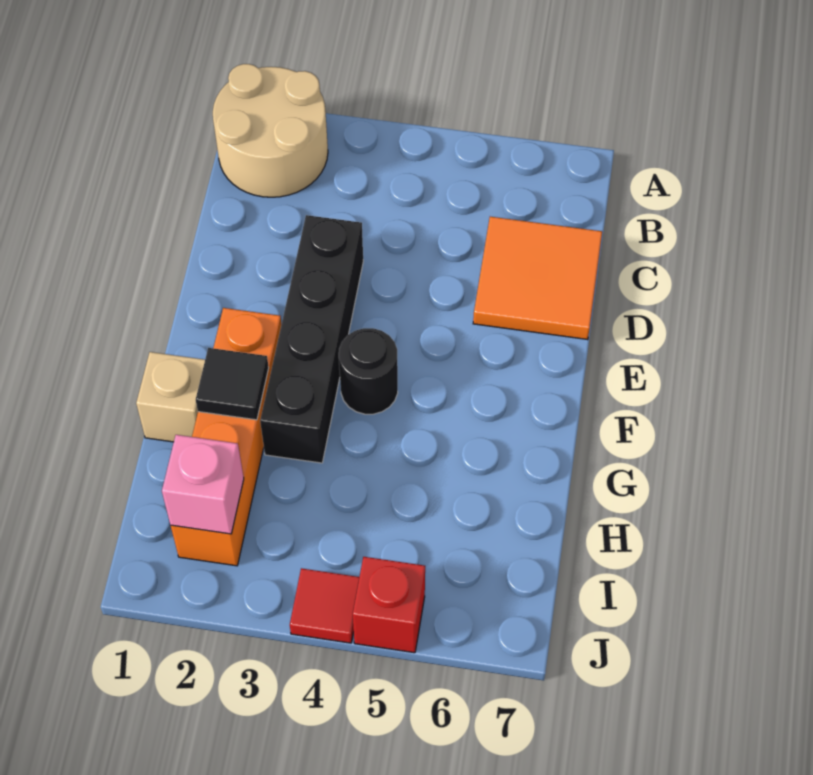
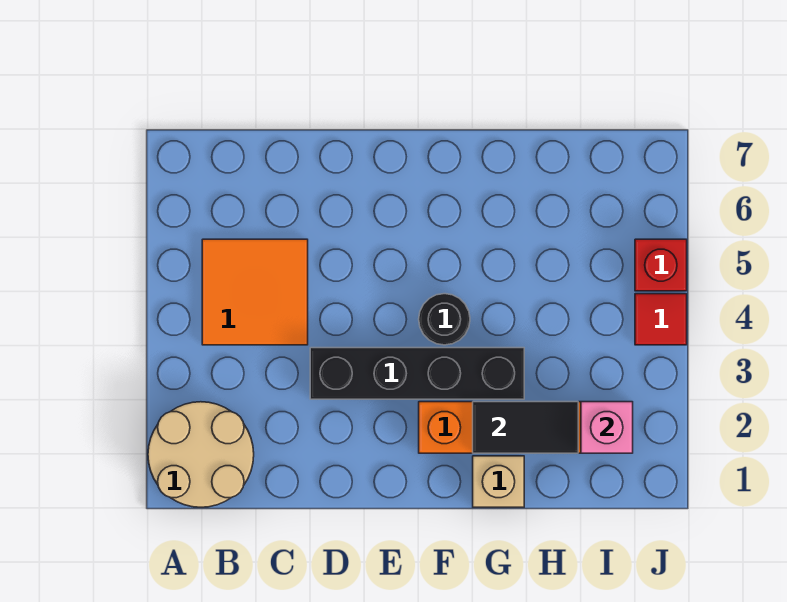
orange tile C6:D7 level 1 -> orange tile B4:C5 level 1
black tile G2 level 2 -> black tile G2:H2 level 2

